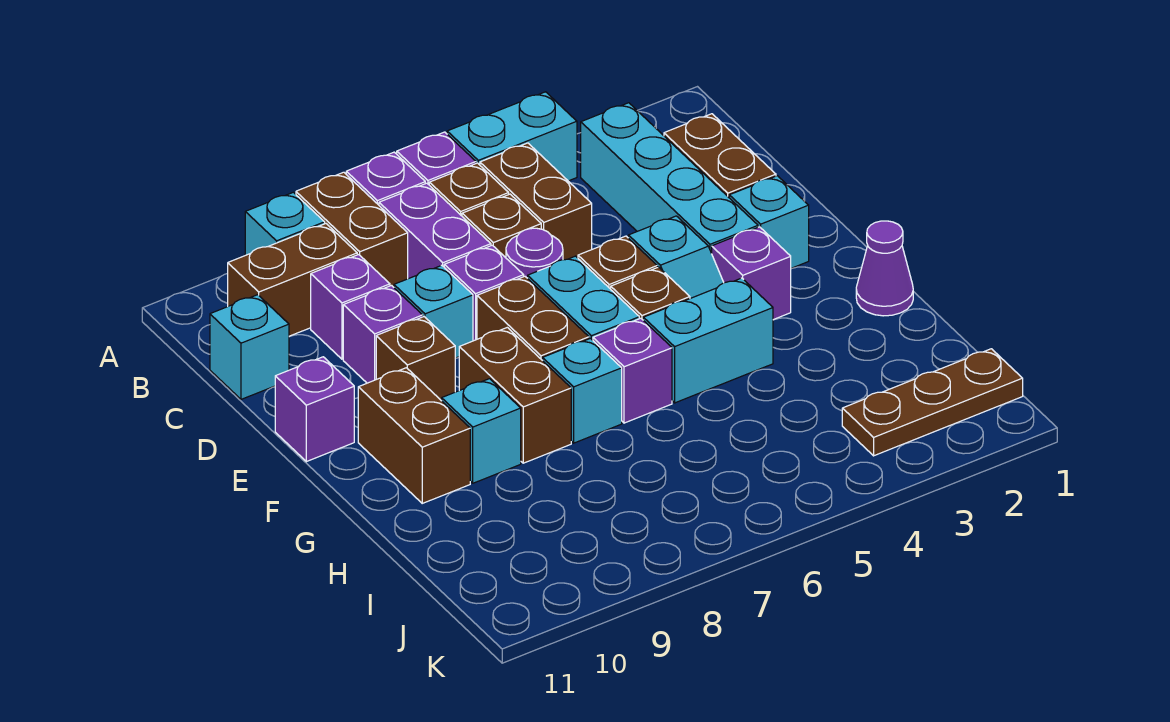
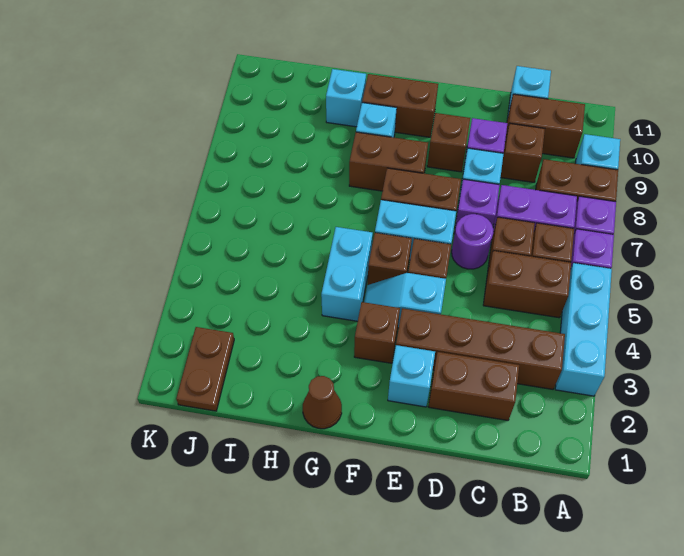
cyan brick A4:A5 level 1 -> cyan brick A3:A5 level 1
cyan brick B3:E3 level 1 -> brown brick B3:E3 level 1
brown brick B9:B10 level 1 -> brown brick B10:C10 level 1
purple brick C9 level 1 -> brown brick C9 level 1
purple brick E11 level 1 -> none
purple brick F3 level 1 -> brown brick F3 level 1
purple cone G1 level 1 -> brown cone G1 level 1
purple brick G6 level 1 -> none
cyan brick G7 level 1 -> cyan brick H10 level 1
brown plate J1:J3 level 1 -> brown plate J1:J2 level 1

